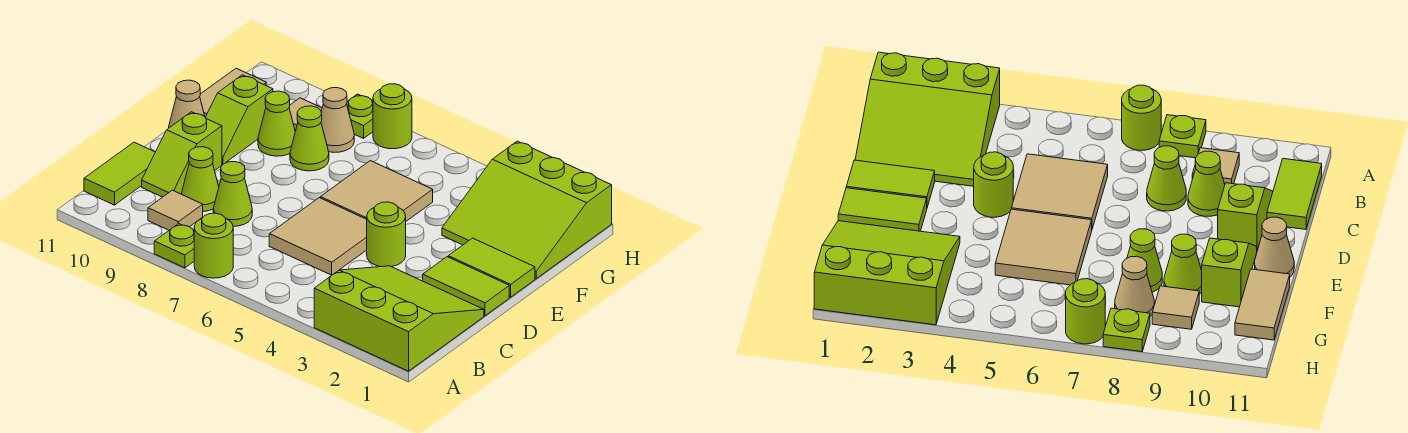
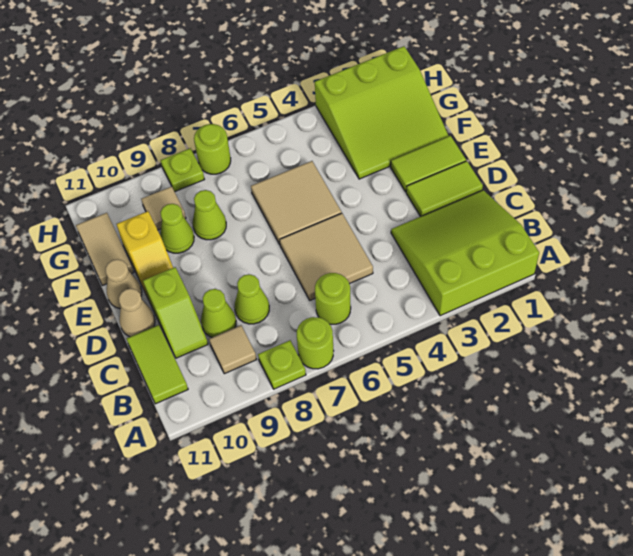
lime round brick D4 level 1 -> lime round brick B6 level 1
lime slope E10:F10 level 1 top F -> yellow slope E10:F10 level 1 top F
tan cone G8 level 1 -> tan cone D11 level 1

